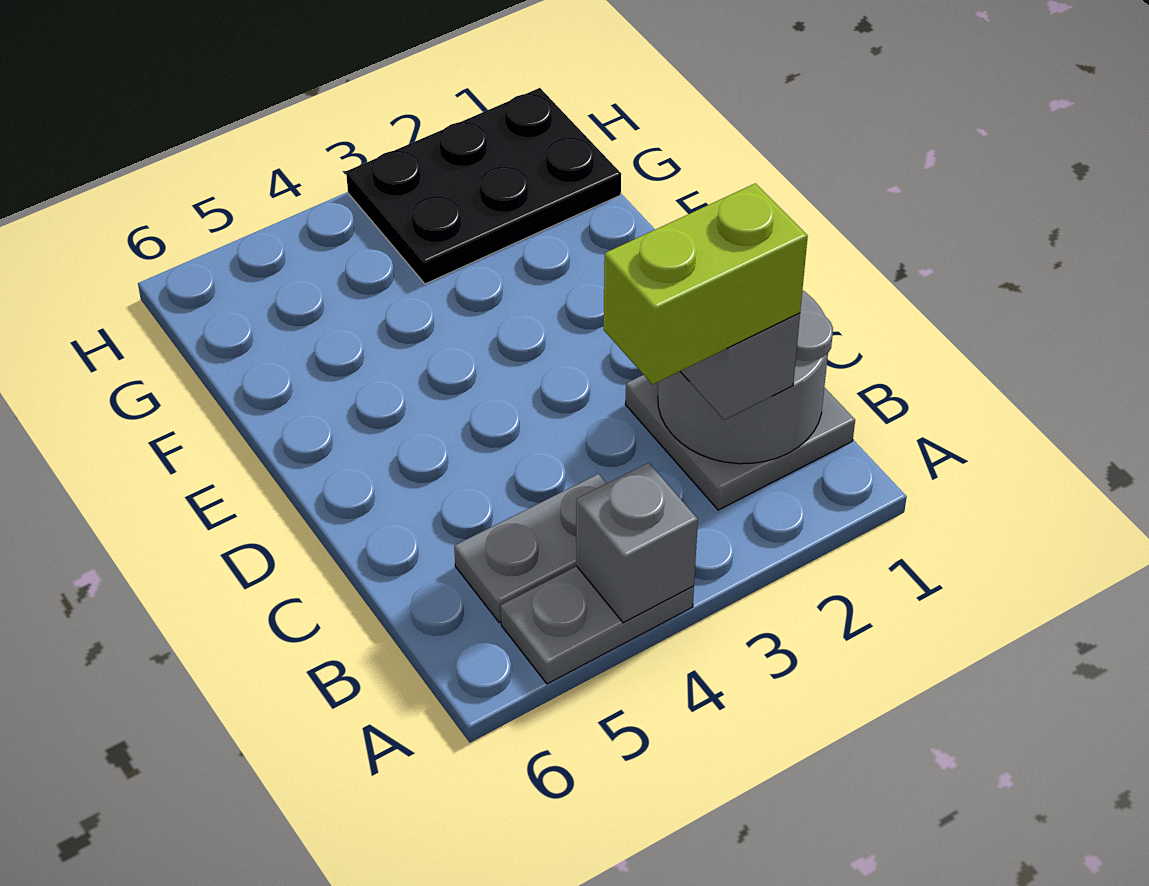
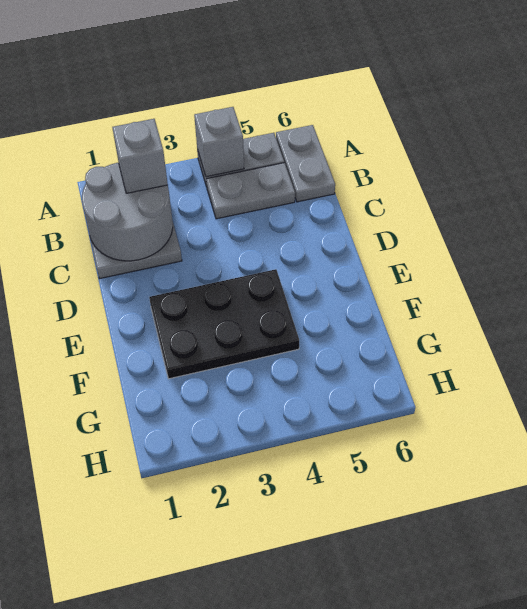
none -> grey plate A6:B6 level 1
lime brick B2:B3 level 4 -> none
black plate G1:H3 level 1 -> black plate E2:F4 level 1

